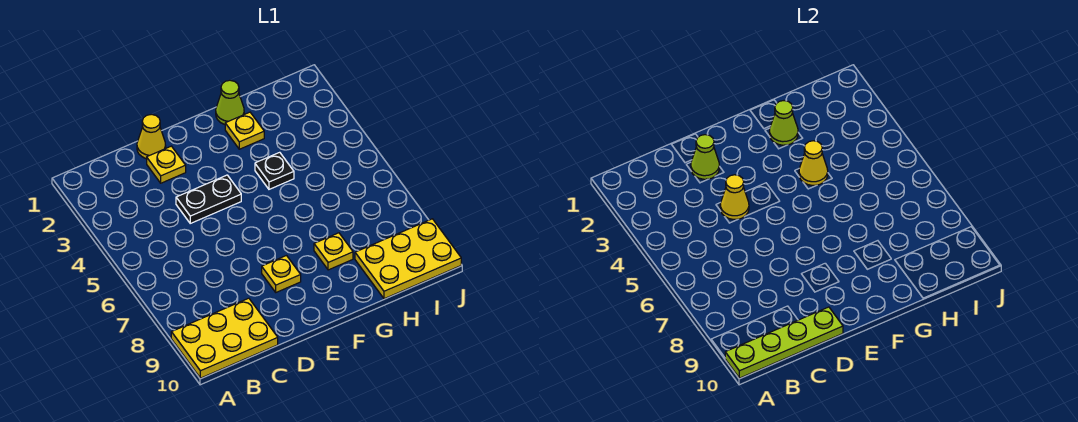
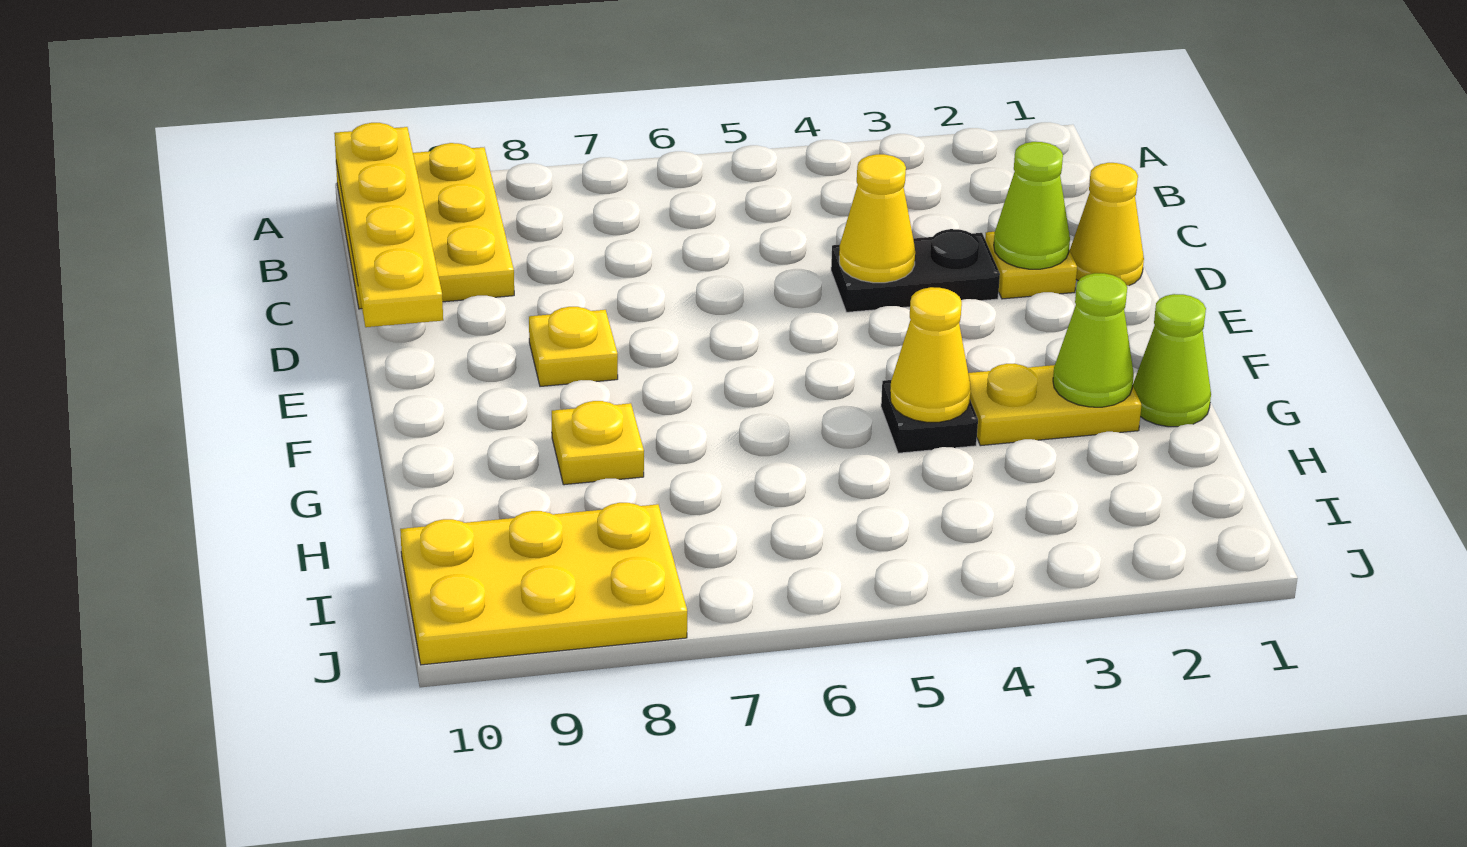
lime plate A10:D10 level 2 -> yellow plate A10:D10 level 2
black plate D4:E4 level 1 -> black plate D3:D4 level 1
yellow plate G2 level 1 -> yellow plate G2:G3 level 1
yellow plate H9:J10 level 1 -> yellow plate I8:J10 level 1

